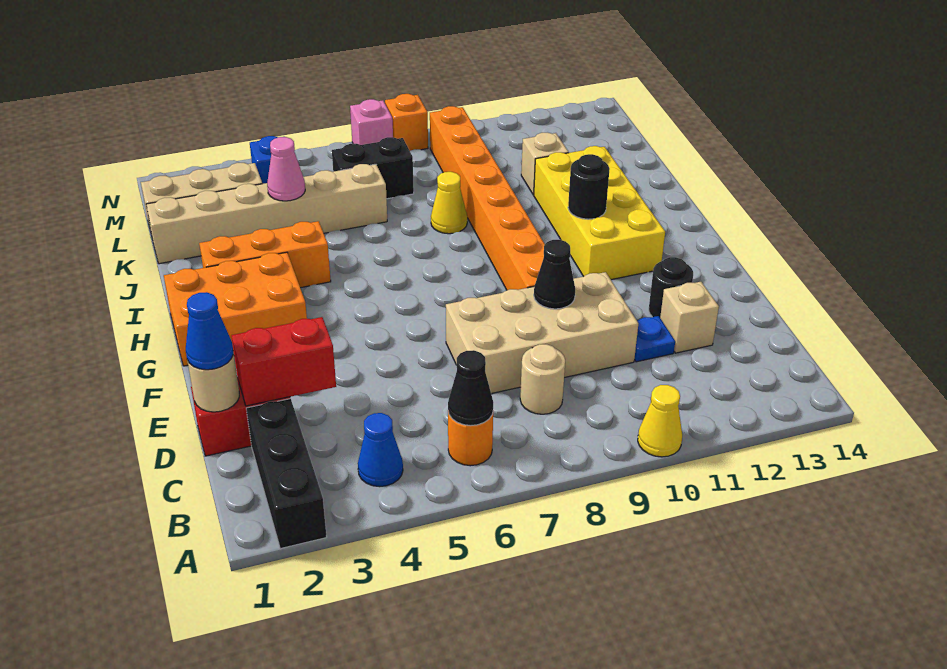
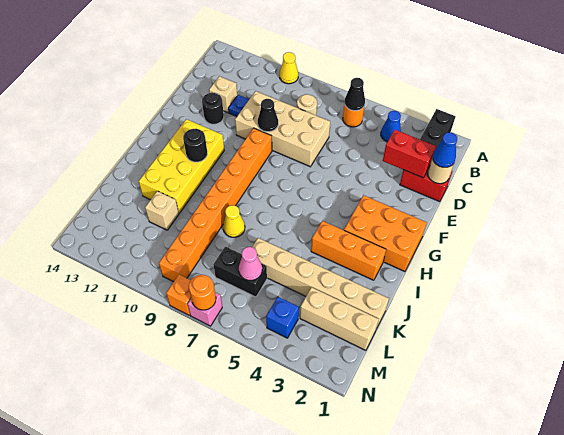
pink cone K4 level 2 -> pink cone L6 level 2
none -> orange round brick N7 level 2

